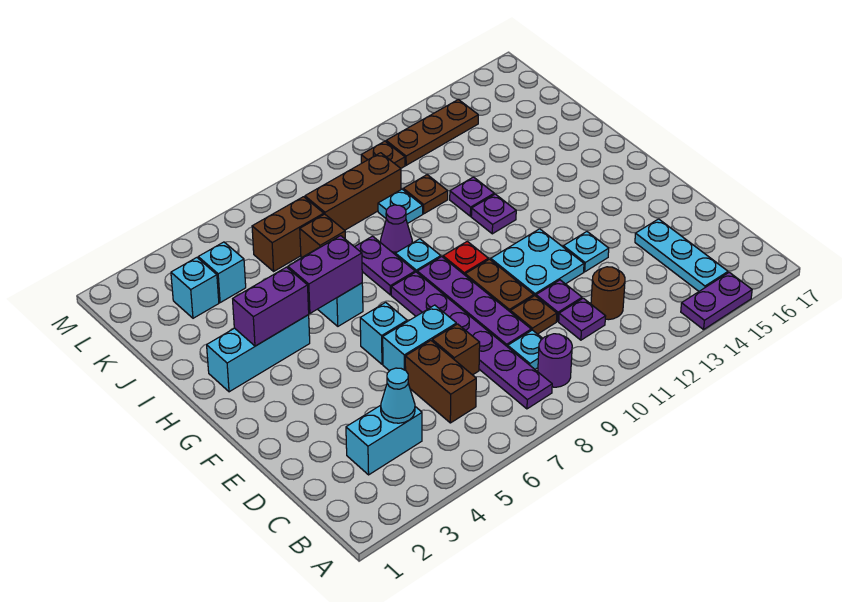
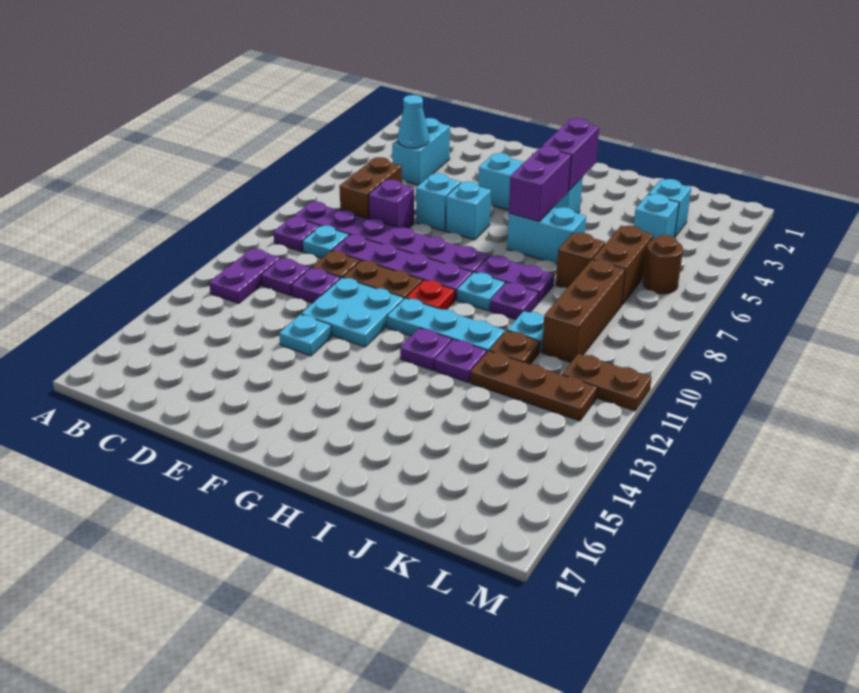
purple plate A14:A15 level 1 -> purple plate B11:B12 level 1
purple round brick B9 level 1 -> purple plate B9 level 1
cyan plate B15:D15 level 1 -> cyan plate G11:I11 level 1
brown brick C6:D6 level 1 -> brown brick C6:C7 level 1
brown round brick C12 level 1 -> brown round brick L6 level 1
brown brick D7 level 1 -> purple brick D7 level 1
cyan brick E6:E7 level 1 -> cyan brick E6 level 1
cyan brick H2:H4 level 1 -> cyan brick F4:H4 level 1
purple cone I9 level 1 -> purple plate I9 level 1
brown plate L11 level 1 -> brown plate L11:M11 level 1
brown plate L12:L14 level 1 -> brown plate J12:L12 level 1

